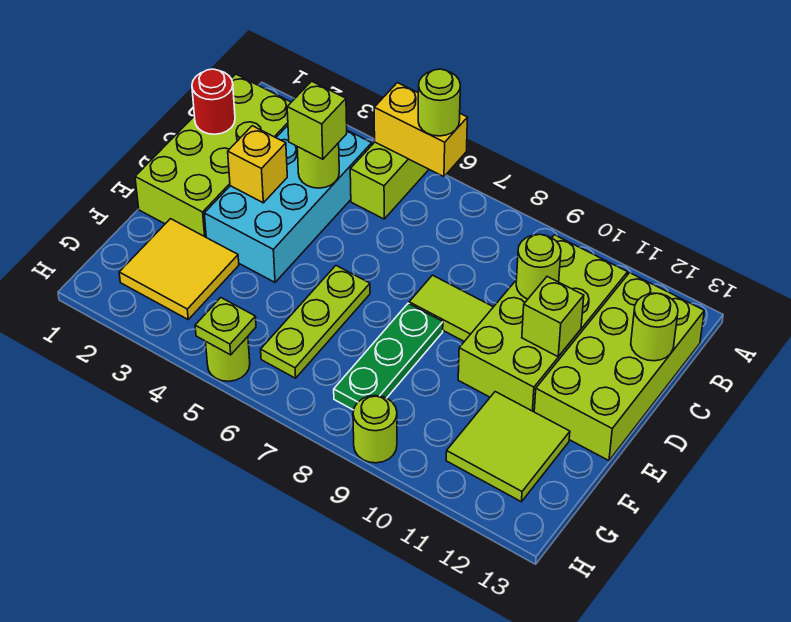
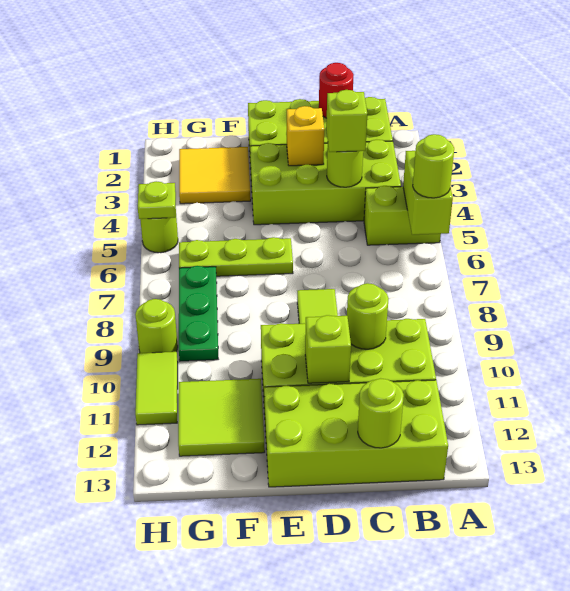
yellow brick A5:A6 level 2 -> lime brick A5:A6 level 2
cyan brick B3:E4 level 1 -> lime brick B3:E4 level 1
green plate E8:G8 level 1 -> green plate G7:G9 level 1
none -> lime tile H10:H11 level 1

